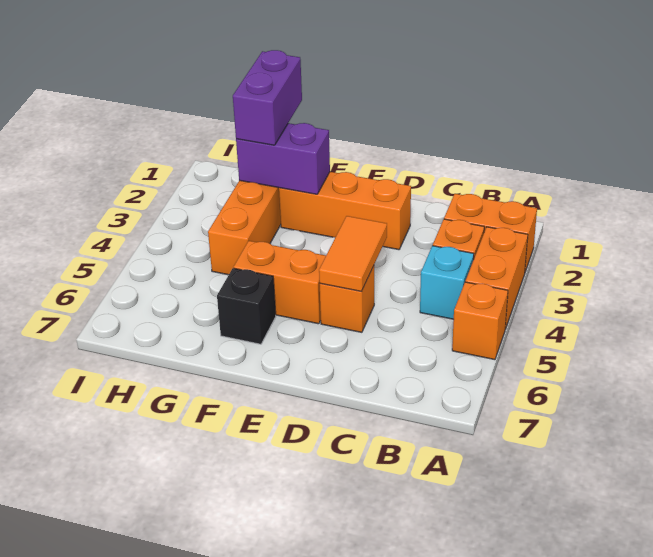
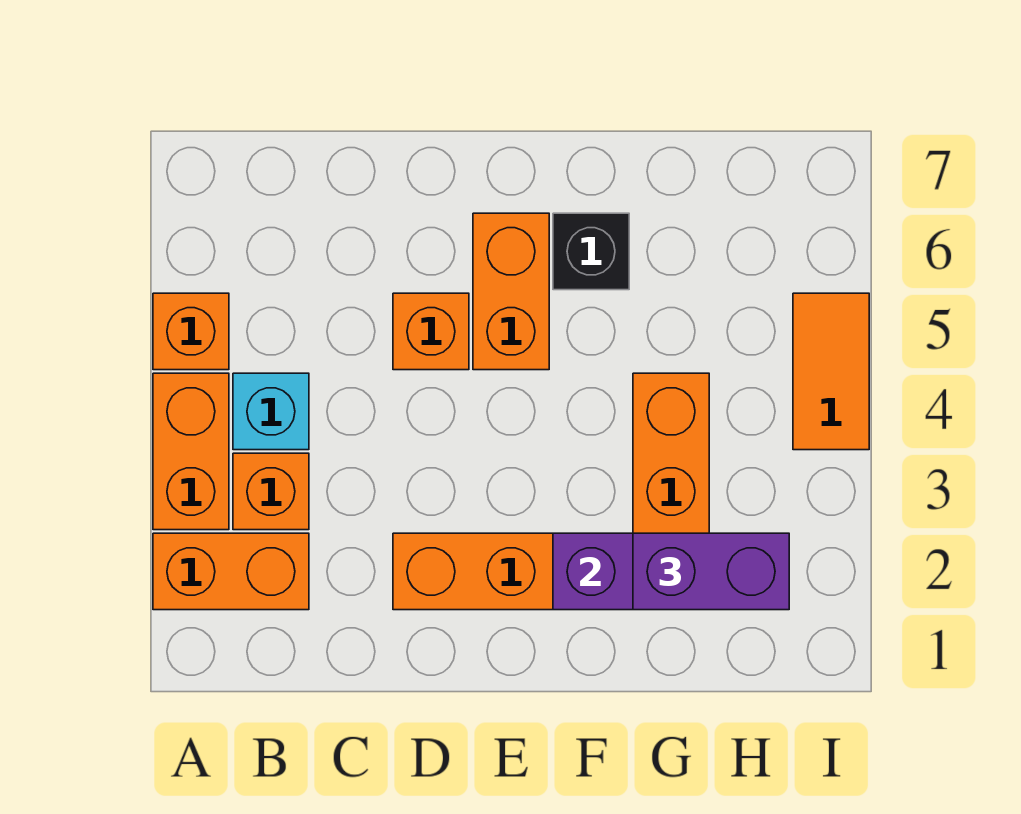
orange tile D4:D5 level 2 -> orange tile I4:I5 level 1
orange brick E5:F5 level 1 -> orange brick E5:E6 level 1
purple brick G1:G2 level 3 -> purple brick G2:H2 level 3

